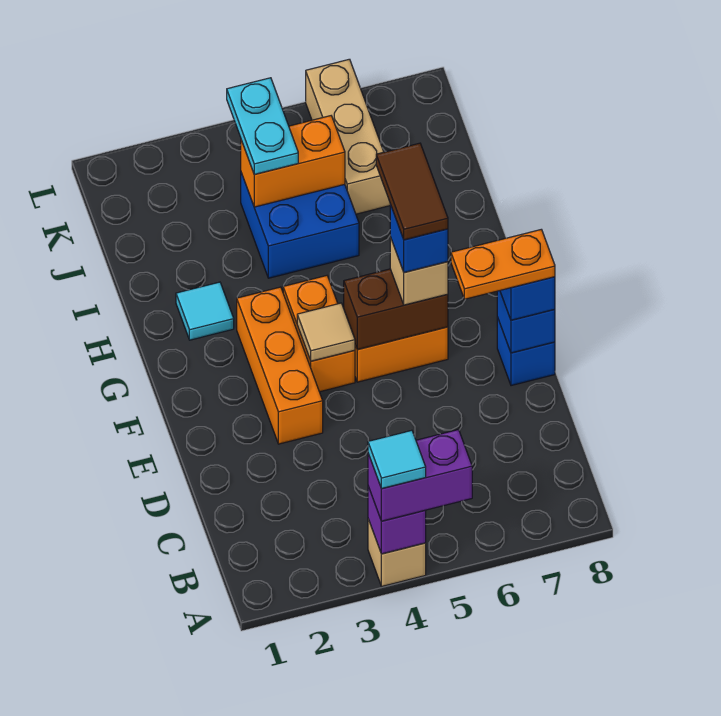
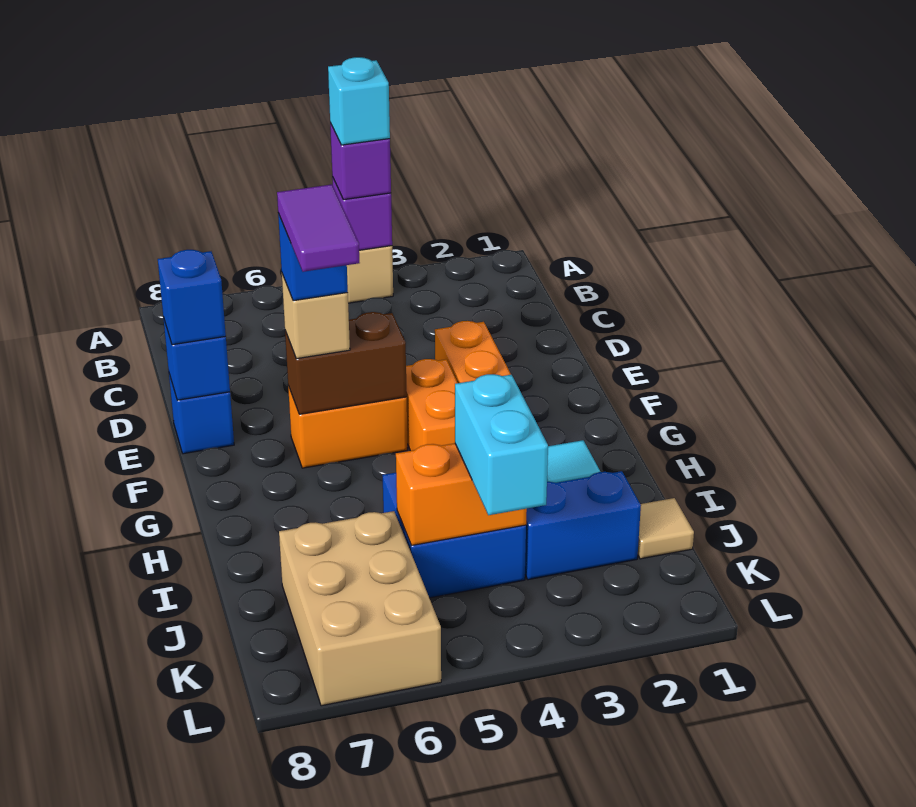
purple brick A4:A5 level 3 -> purple brick A4 level 3
cyan tile A4 level 4 -> cyan brick A4 level 4
orange plate E7:E8 level 4 -> none
tan tile F4 level 2 -> tan tile J1 level 1
brown tile F6:G6 level 5 -> purple tile F6:G6 level 5
none -> blue brick J2:J3 level 1
cyan plate J4:K4 level 3 -> cyan brick J4:K4 level 3
tan brick J6:L6 level 1 -> tan brick J6:L7 level 1

